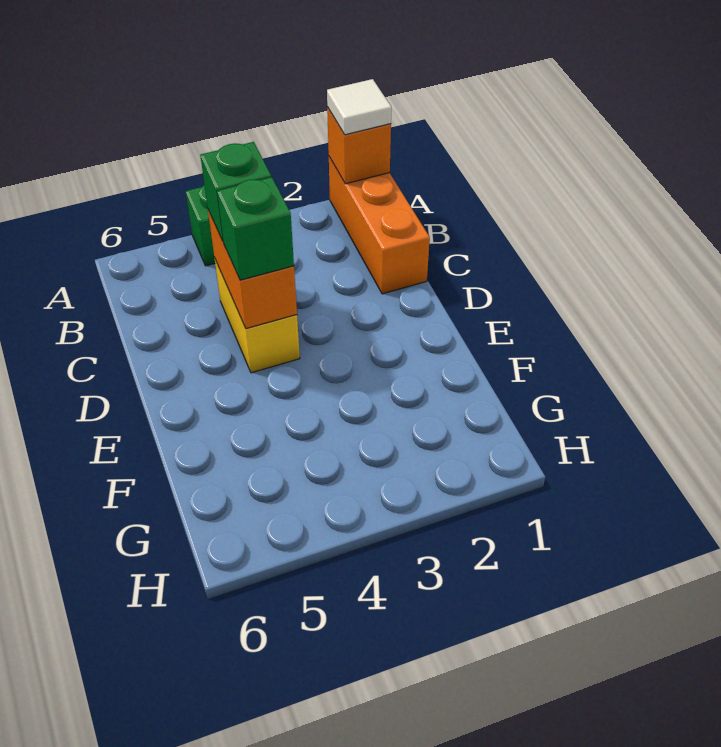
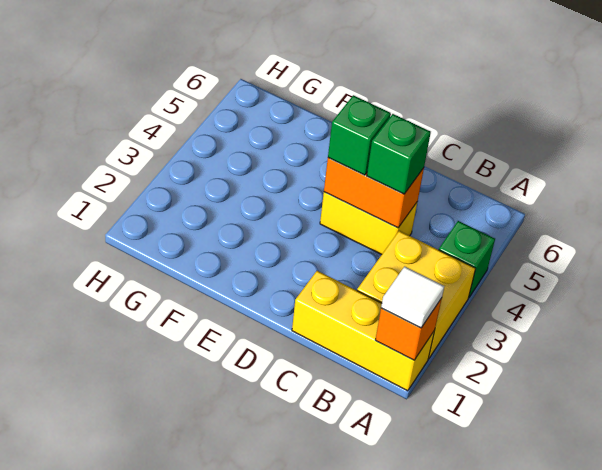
orange brick A1:C1 level 1 -> yellow brick A1:C1 level 1
none -> yellow brick A2:B3 level 1

